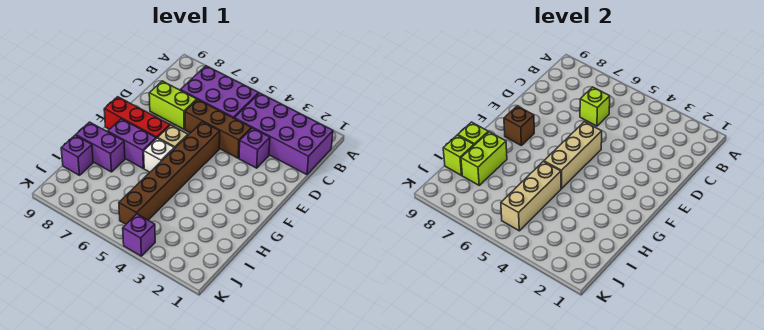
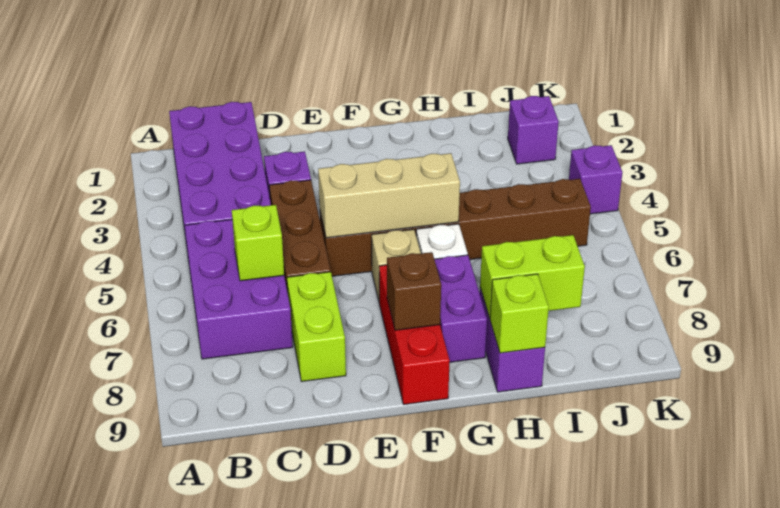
tan brick H5:J5 level 2 -> none
purple brick I9 level 1 -> purple brick J2 level 1
lime brick I9 level 2 -> none

